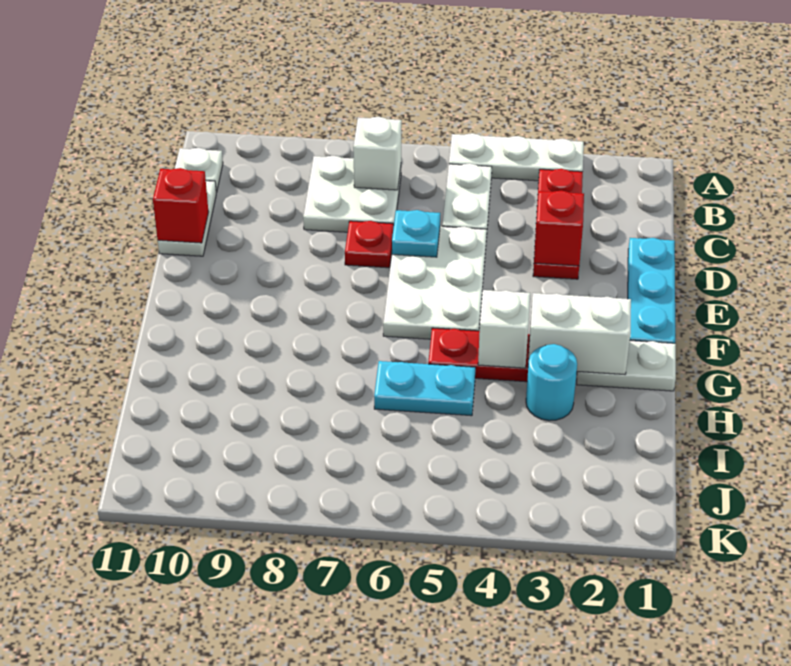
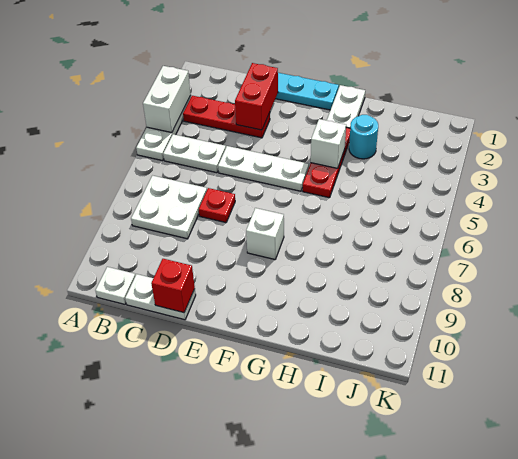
white brick B7 level 2 -> white brick F8 level 1
red brick D3 level 2 -> red brick D2:D3 level 2
white plate D5:F6 level 1 -> white plate D5:F5 level 1
cyan plate D6 level 2 -> none
white brick G2:G3 level 2 -> white brick A3:A4 level 2
cyan plate H5:H6 level 1 -> none

